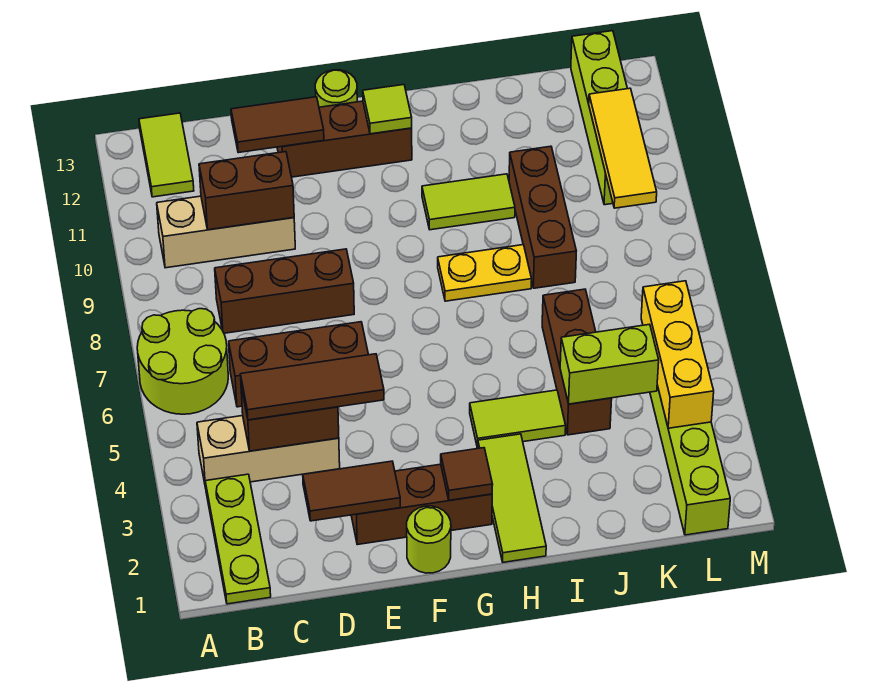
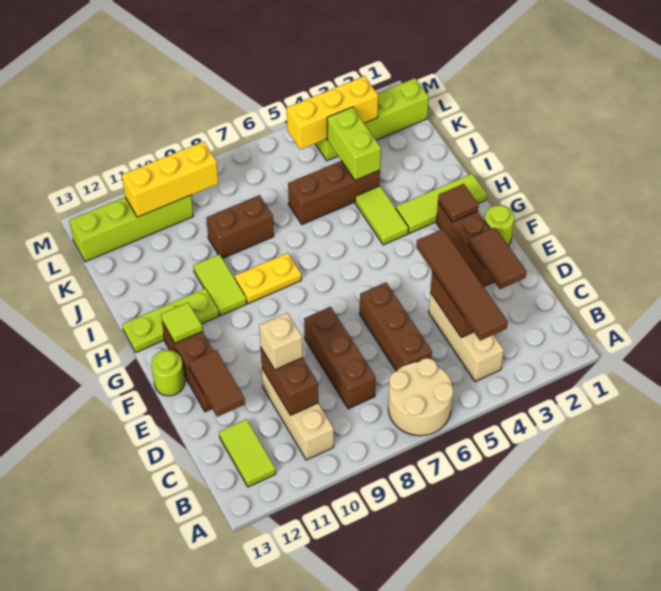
lime round brick A6:B7 level 1 -> tan round brick A6:B7 level 1
lime plate B1:B3 level 1 -> lime plate H11:H13 level 1
lime tile B12:B13 level 1 -> lime tile B12:C12 level 1
brown tile C4:E4 level 3 -> brown tile B4:E4 level 3
none -> tan brick D10 level 3
yellow plate H8:I8 level 1 -> yellow plate H8:H9 level 1
brown brick J8:J10 level 1 -> brown brick J8:J9 level 1
yellow tile L9:L11 level 2 -> yellow brick L9:L11 level 2

